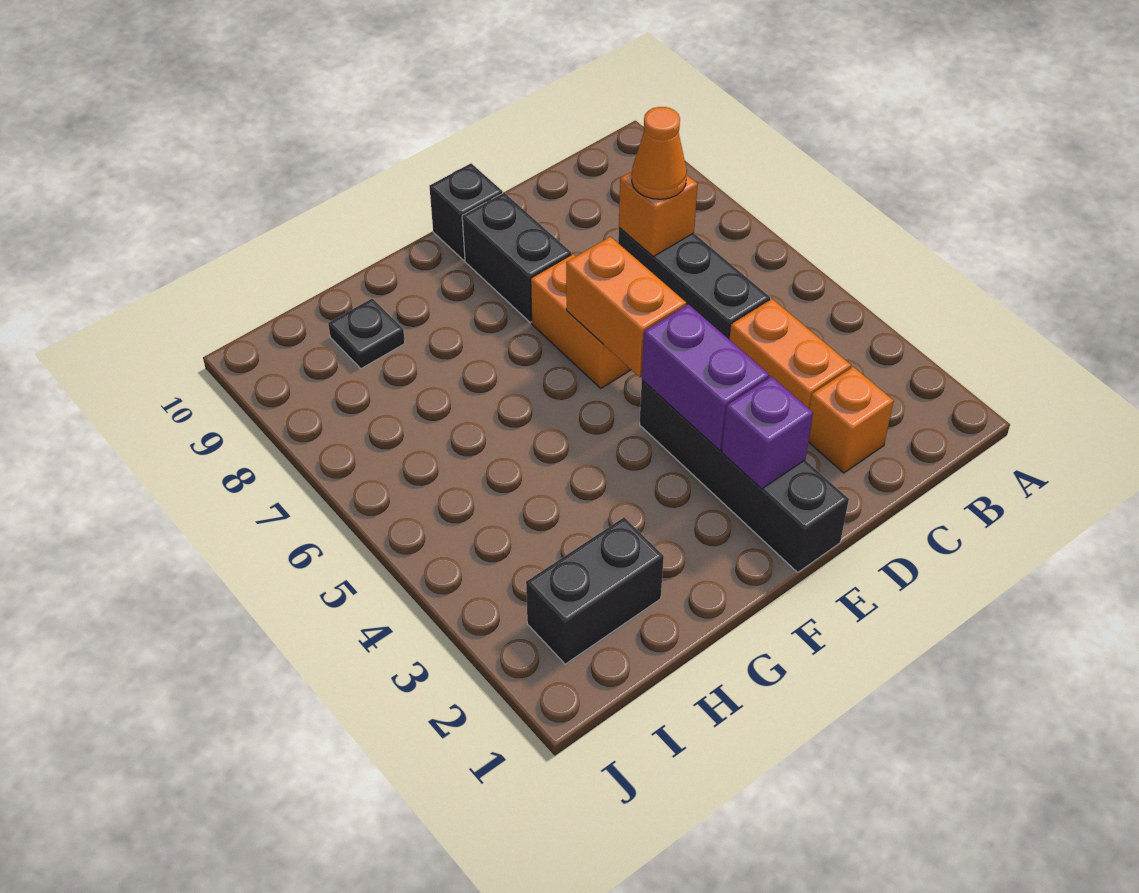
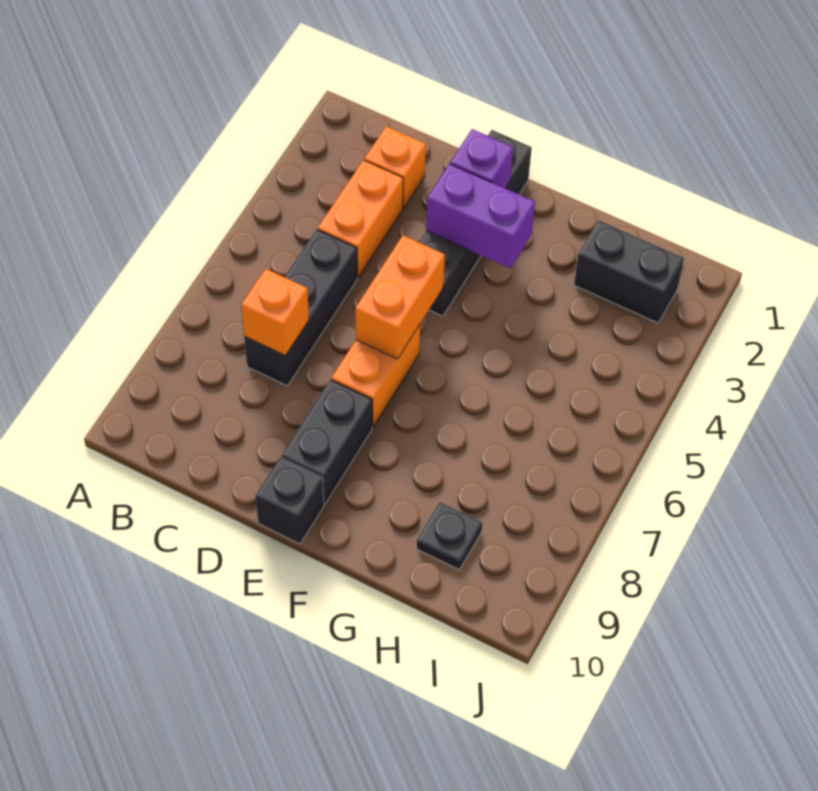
orange cone C7 level 3 -> none
purple brick E3:E4 level 2 -> purple brick E3:F3 level 2

